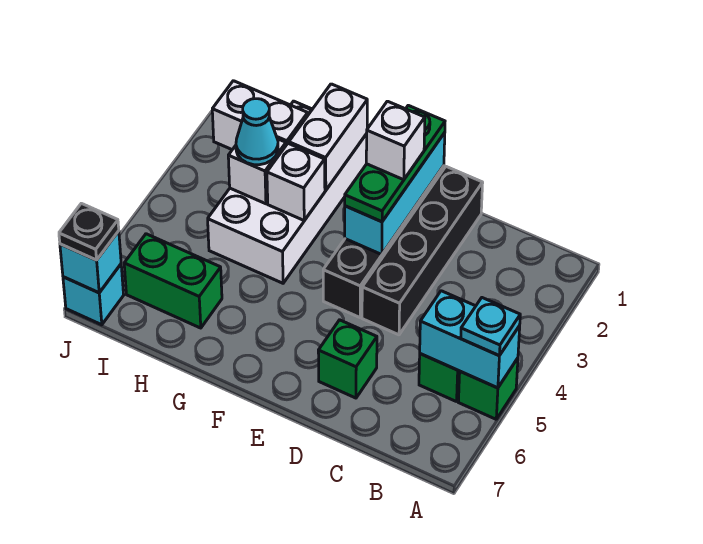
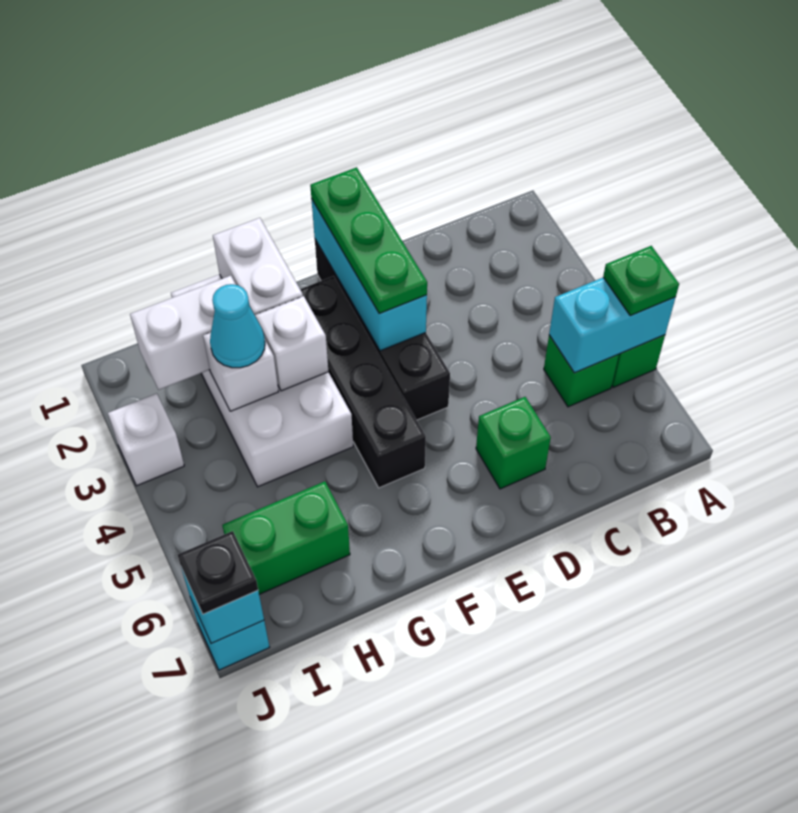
cyan plate A5 level 3 -> green plate A5 level 3
black brick D1:D4 level 1 -> black brick F2:F5 level 1
white brick E2 level 4 -> white brick J3 level 1

